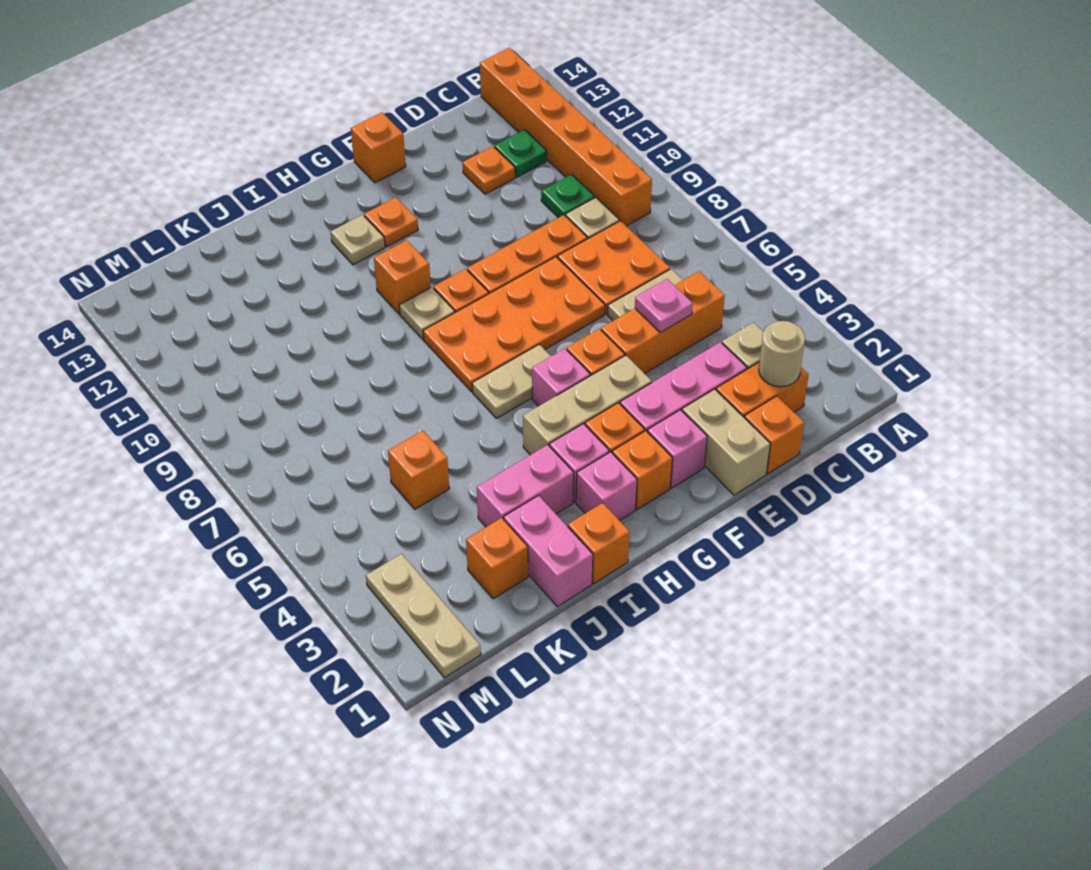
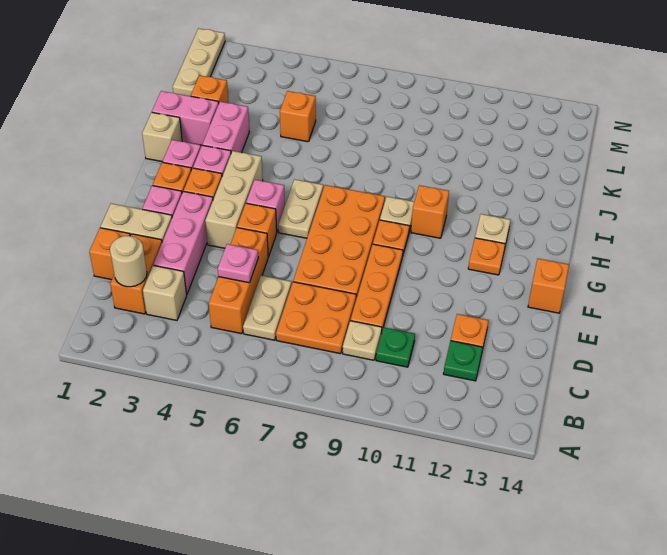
orange brick B9:B14 level 1 -> none
orange brick I1 level 1 -> tan brick I1 level 1
tan plate M1:M3 level 1 -> tan plate L1:N1 level 1

